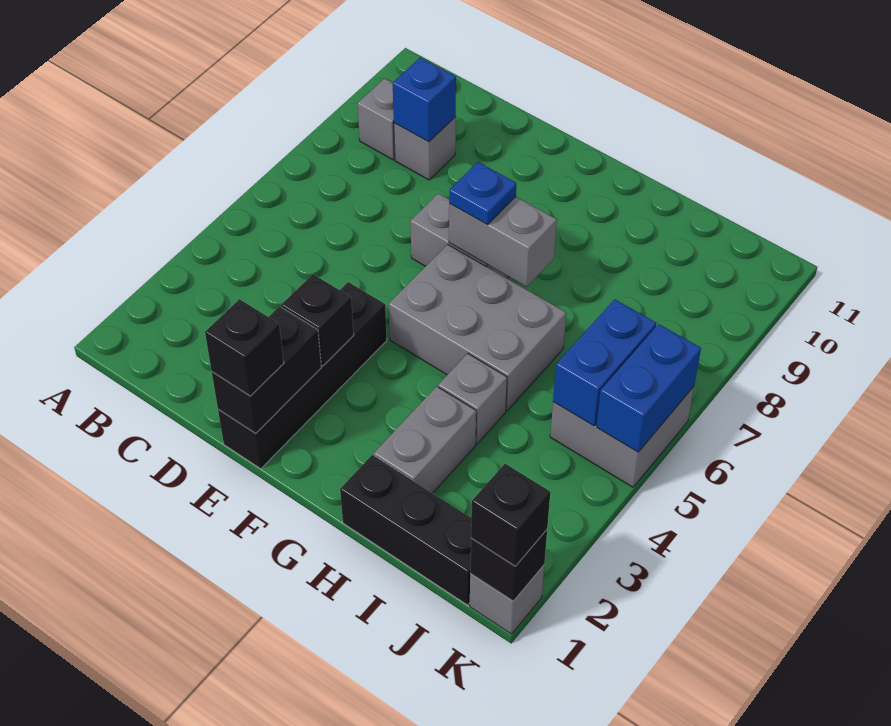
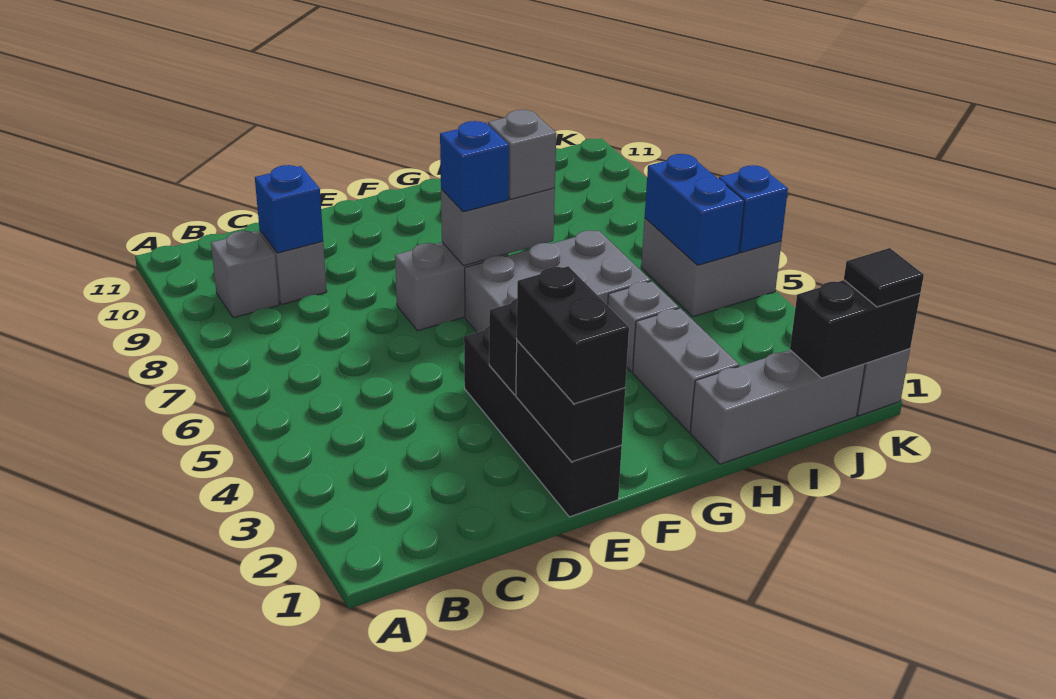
black brick E1 level 3 -> black brick E1:E2 level 3
blue plate F7 level 3 -> blue brick F7 level 3
none -> grey brick G7 level 3
black brick H1:J1 level 1 -> grey brick H1:J1 level 1
black brick K1 level 2 -> black brick J1:K1 level 2
black brick K1 level 3 -> black tile K1 level 3
blue brick K5:K6 level 2 -> blue brick K5 level 2

